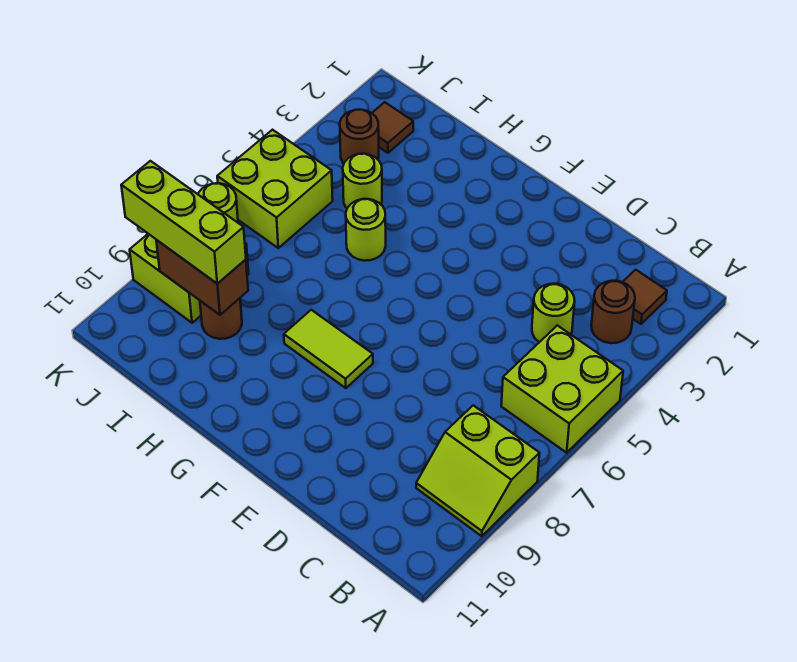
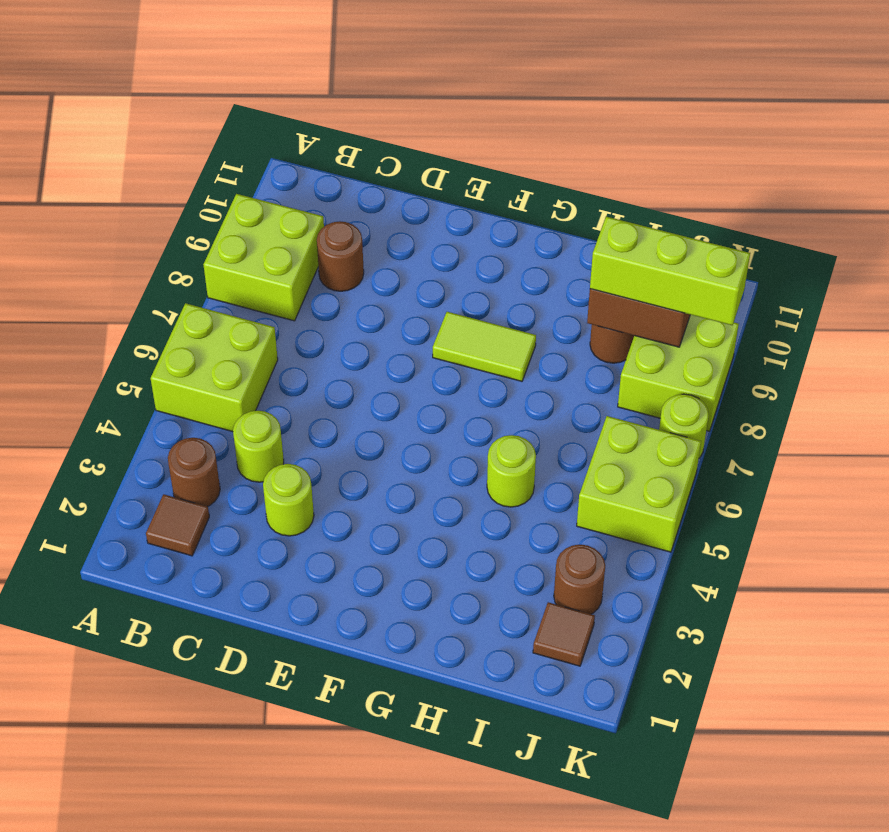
lime slope A8:B9 level 1 top 8 -> lime brick A8:B9 level 1
none -> brown round brick C9 level 1
lime round brick I4 level 1 -> lime round brick D3 level 1

